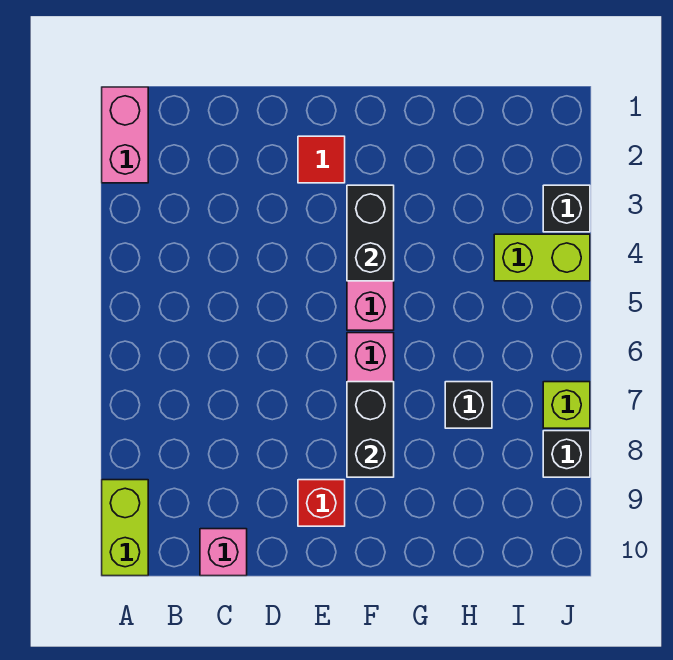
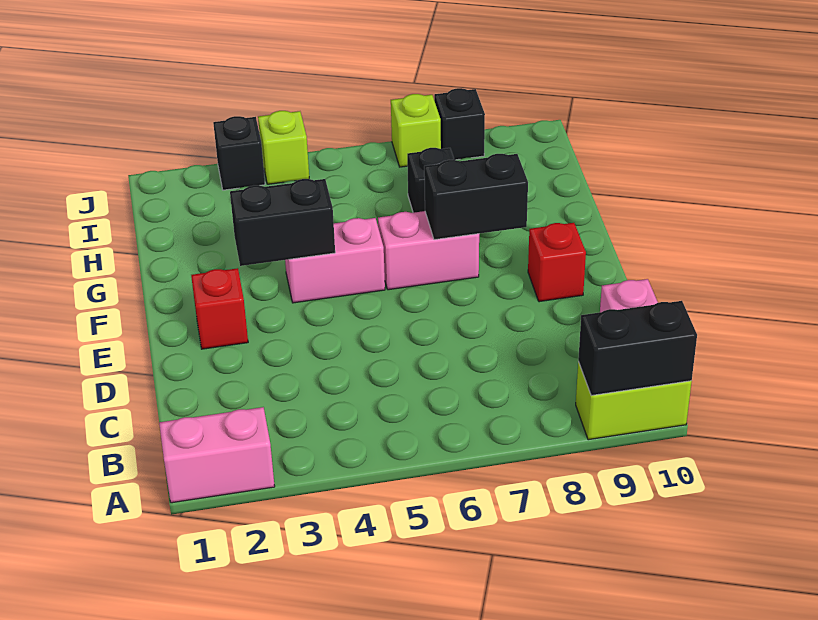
none -> black brick A9:A10 level 2
red tile E2 level 1 -> red brick E2 level 1
lime brick I4:J4 level 1 -> lime brick J4 level 1

